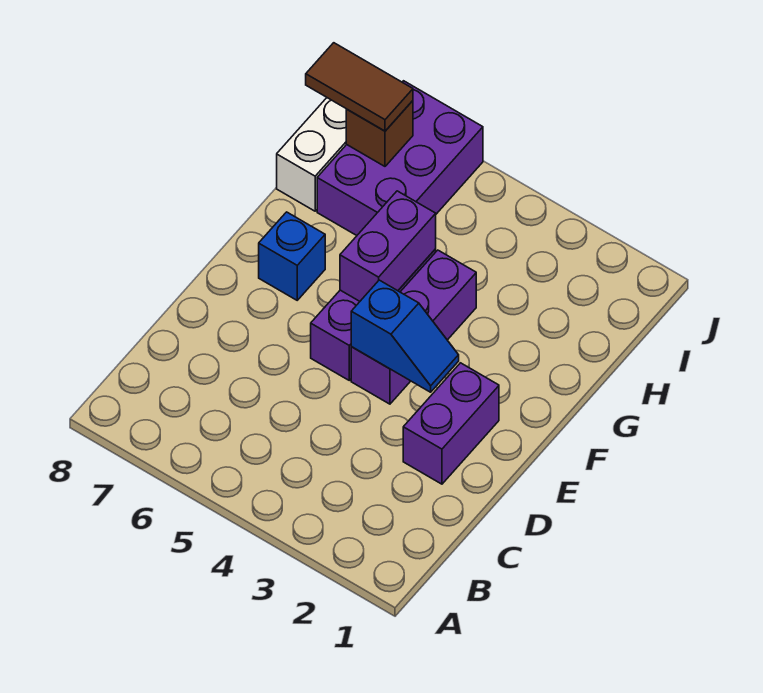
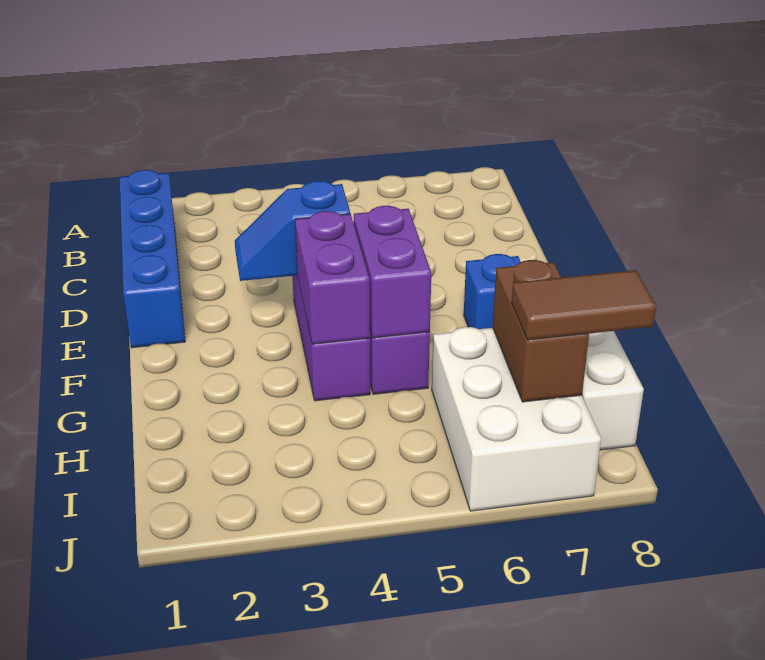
none -> blue brick B1:E1 level 1
purple brick D2:E2 level 1 -> purple brick F4:G4 level 2
purple brick H6:J7 level 1 -> white brick H6:J7 level 1
brown brick I7 level 2 -> brown brick H7:I7 level 2

